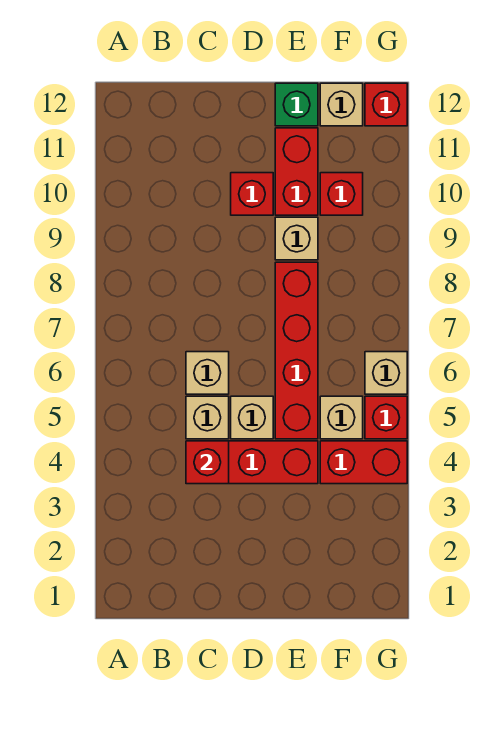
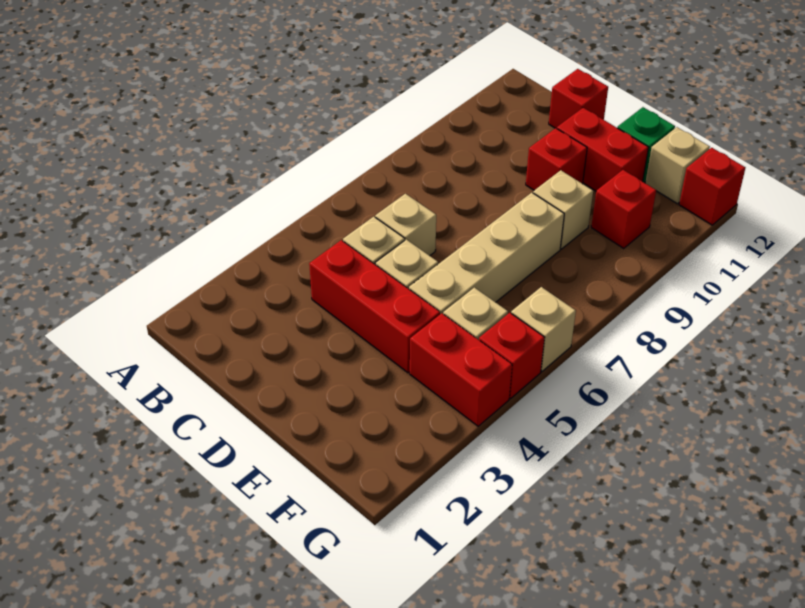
red brick C4 level 2 -> red brick C12 level 1
red brick E5:E8 level 1 -> tan brick E5:E8 level 1
red brick E10:E11 level 1 -> red brick D11:E11 level 1

